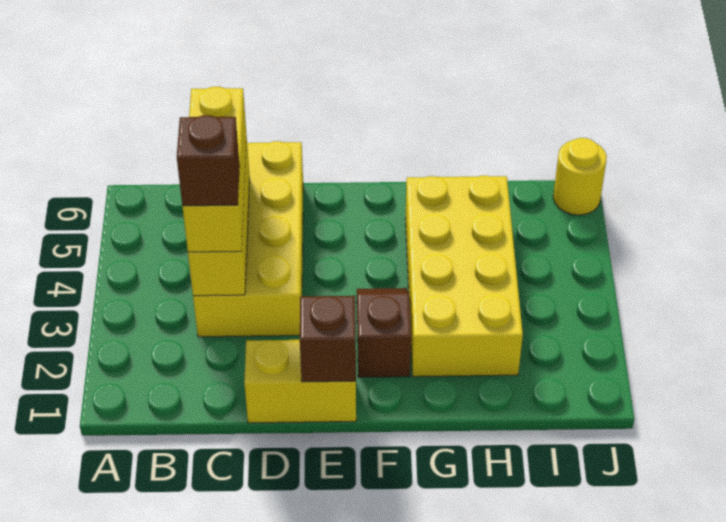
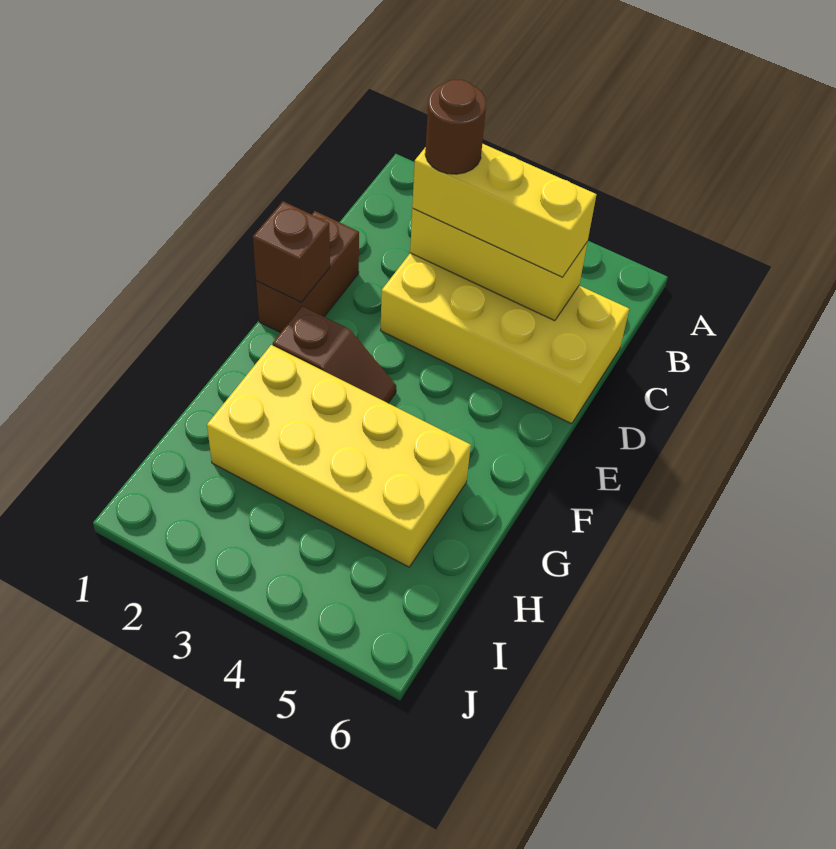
brown brick C3 level 4 -> brown round brick C3 level 4
yellow brick D1:E1 level 1 -> brown brick D1:E1 level 1
yellow round brick J6 level 1 -> none

